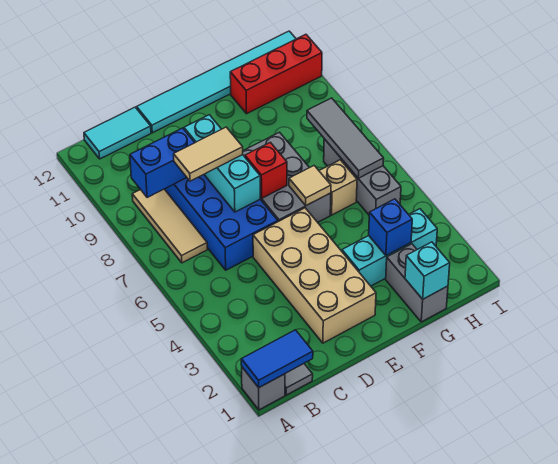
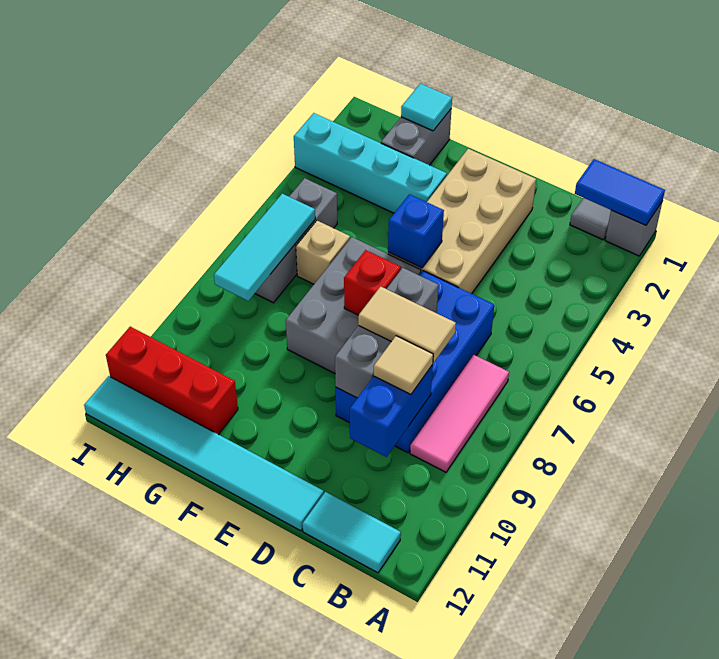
tan tile B7:B9 level 1 -> pink tile B7:B9 level 1
blue brick B9:C9 level 2 -> blue brick C9:C10 level 2
cyan brick D7:D9 level 2 -> grey brick D7:D9 level 2
cyan brick F3:H3 level 1 -> cyan brick F3:I3 level 1
tan tile F6 level 2 -> tan tile C9 level 3
cyan brick G1 level 2 -> cyan tile G1 level 2
blue brick G3 level 2 -> blue brick E5 level 2
grey tile H6:H8 level 2 -> cyan tile H6:H8 level 2

